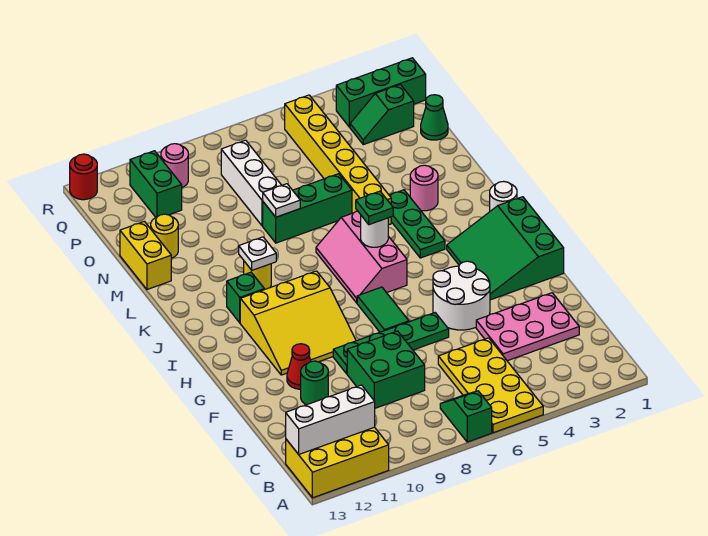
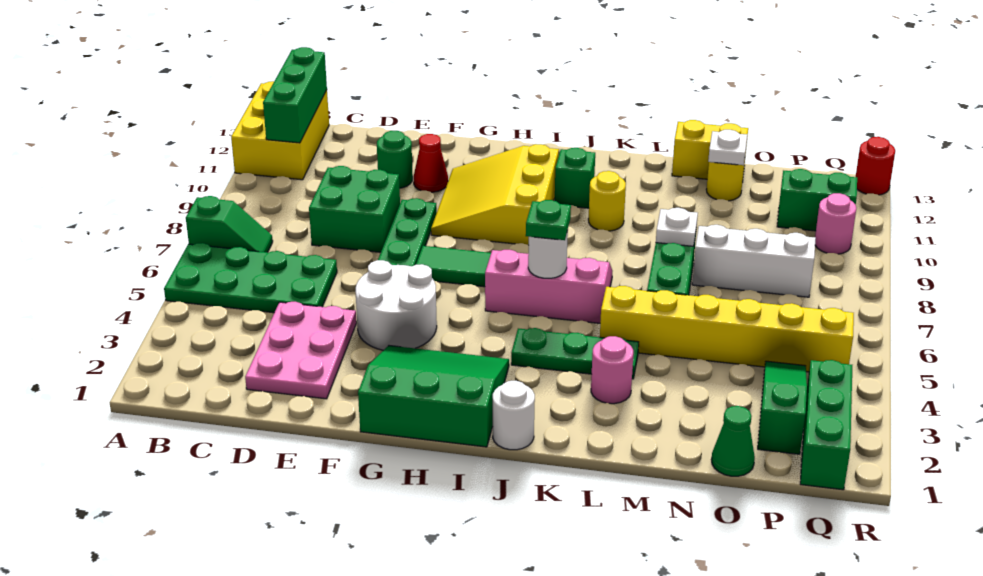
yellow plate A5:D6 level 1 -> green plate A5:D6 level 1
white brick B11:B13 level 2 -> green brick B11:B13 level 2
white plate K10 level 2 -> white plate N12 level 2
green slope P2:P3 level 1 top 2 -> green slope P2:P4 level 1 top 2

